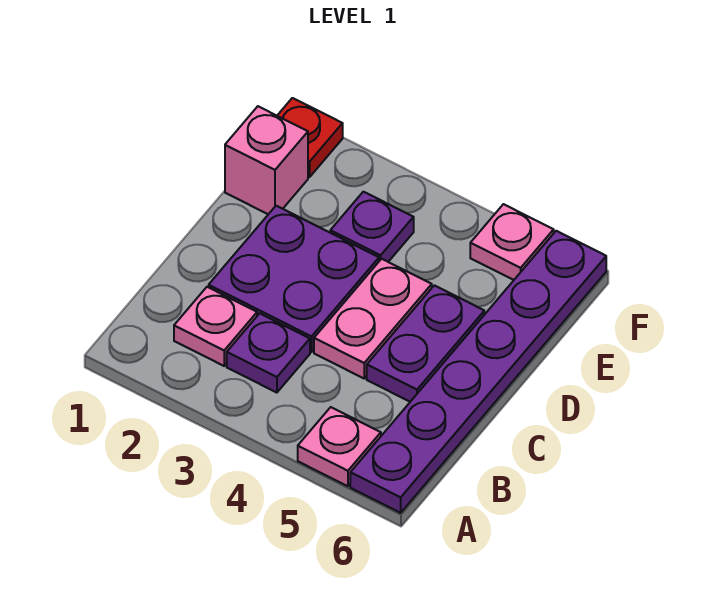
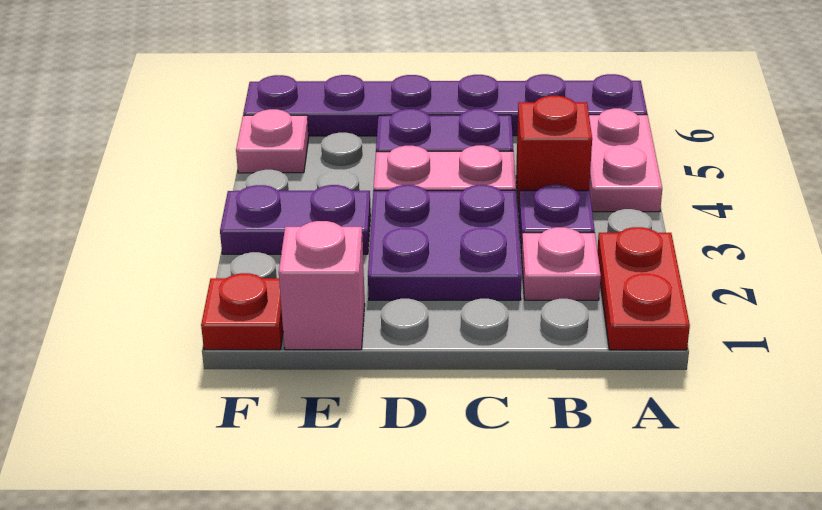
none -> red plate A1:A2 level 1
pink plate A5 level 1 -> pink plate A4:A5 level 1
none -> red brick B4 level 1
purple plate E3 level 1 -> purple plate E3:F3 level 1

